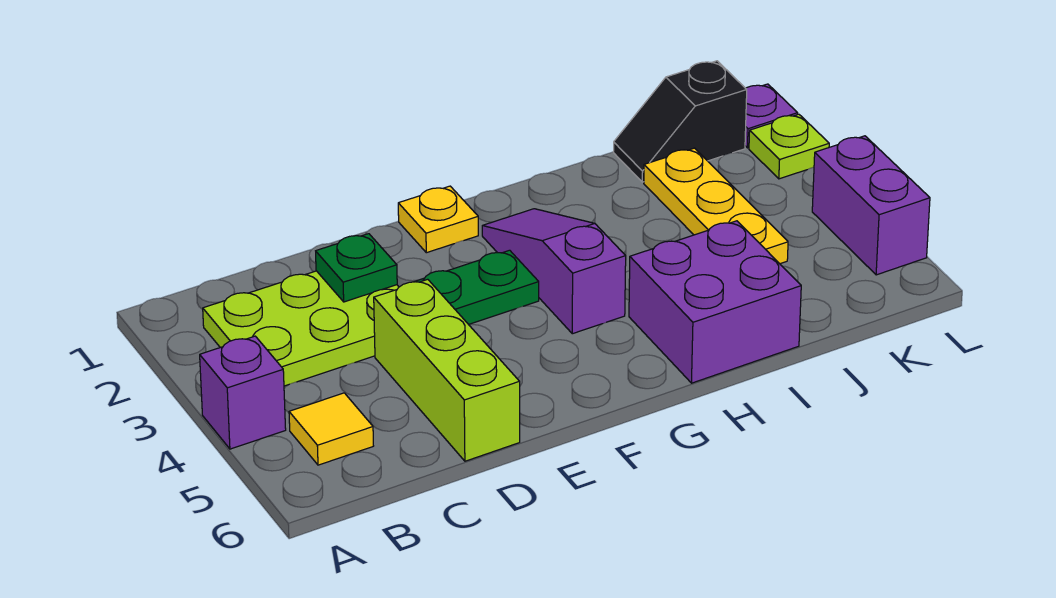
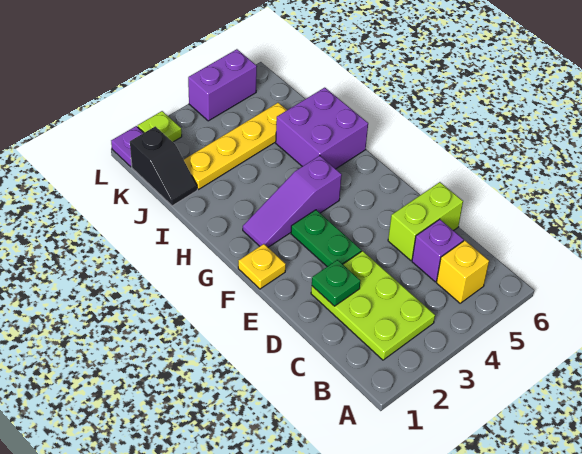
purple brick A4 level 1 -> purple brick C5 level 1
yellow tile B5 level 1 -> yellow brick B5 level 1
lime brick D4:D6 level 1 -> lime brick D5:D6 level 1
yellow plate J2:J4 level 1 -> yellow plate J2:J5 level 1

